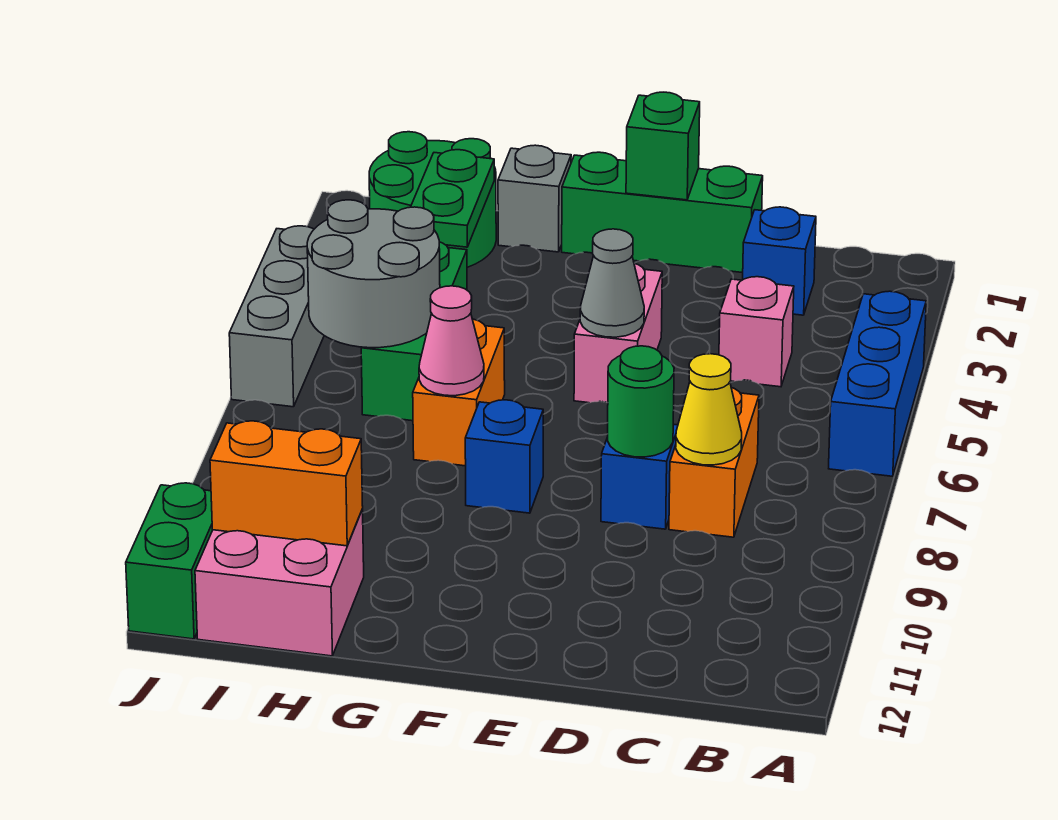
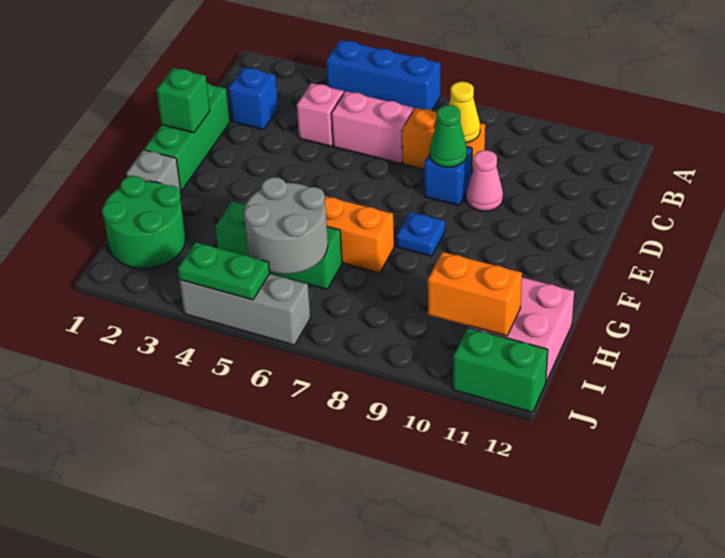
green round brick D8 level 2 -> green cone D8 level 2
pink brick E4:E5 level 1 -> pink brick C5:C6 level 1
grey cone E5 level 2 -> none
blue brick F8 level 1 -> blue plate F8 level 1
pink cone G7 level 2 -> pink cone D9 level 1
green plate H2:H3 level 2 -> green plate J4:J5 level 2
orange brick H11:I11 level 2 -> orange brick I10:I11 level 2

